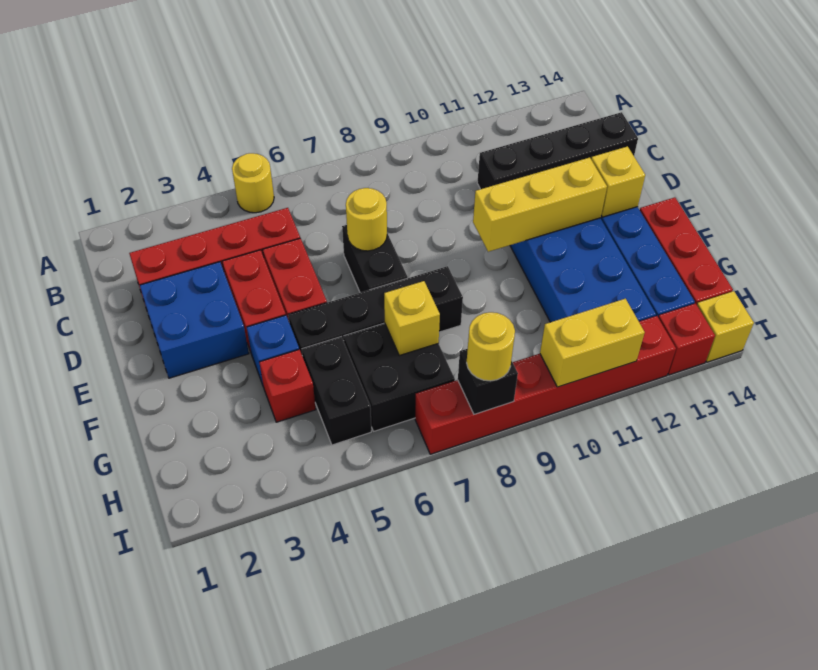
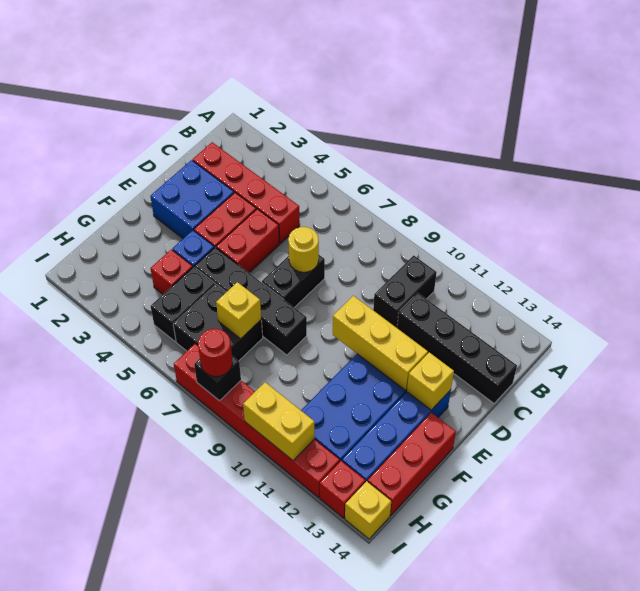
yellow round brick A5 level 1 -> none
none -> black brick B10:C10 level 1
yellow round brick I8 level 3 -> red round brick I8 level 3

